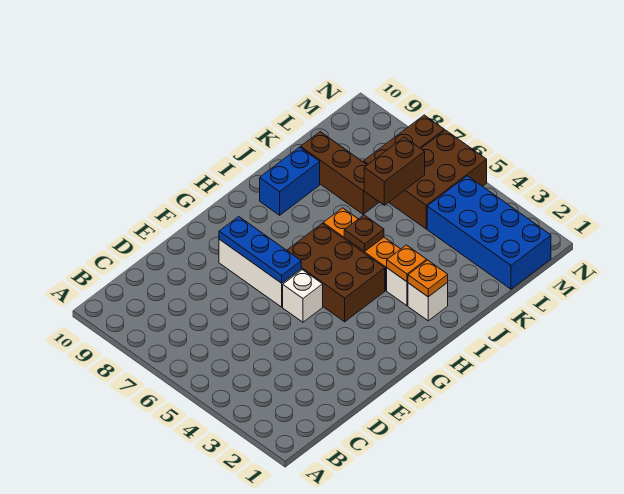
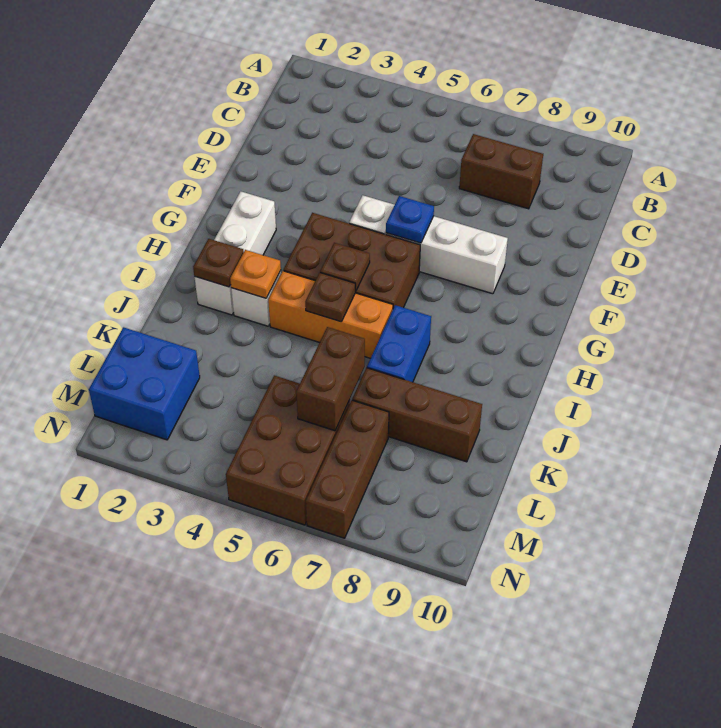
none -> brown brick C7:C8 level 1
blue plate F6:F8 level 2 -> blue plate F6 level 2
none -> brown plate H5 level 2
white brick I2 level 1 -> white brick G2:I2 level 1
orange plate I2 level 2 -> brown plate I2 level 2
blue brick I9:J9 level 1 -> blue brick I7:J7 level 1
blue brick L1:M4 level 1 -> blue brick L1:M2 level 1

